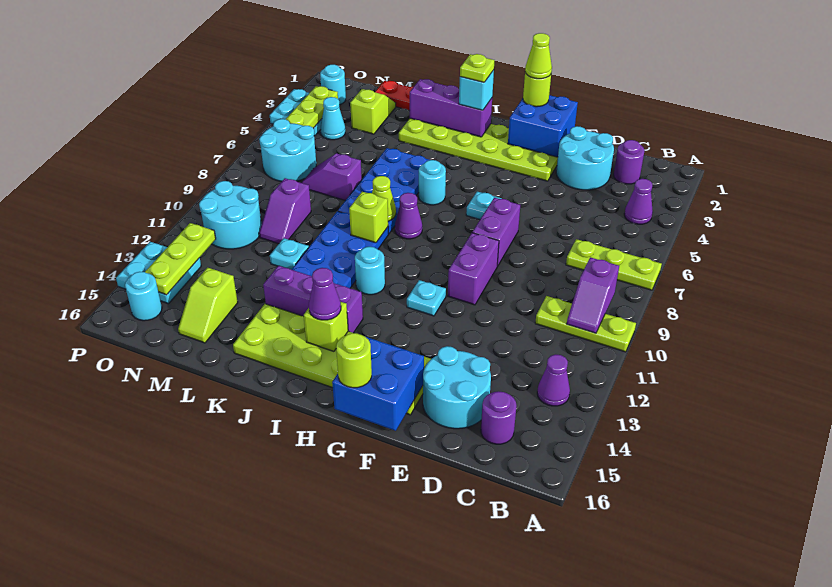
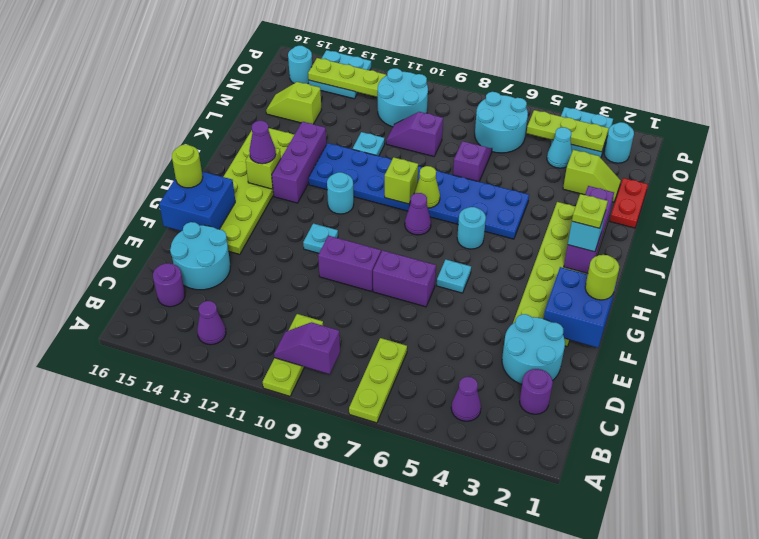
lime cone G1 level 4 -> none

